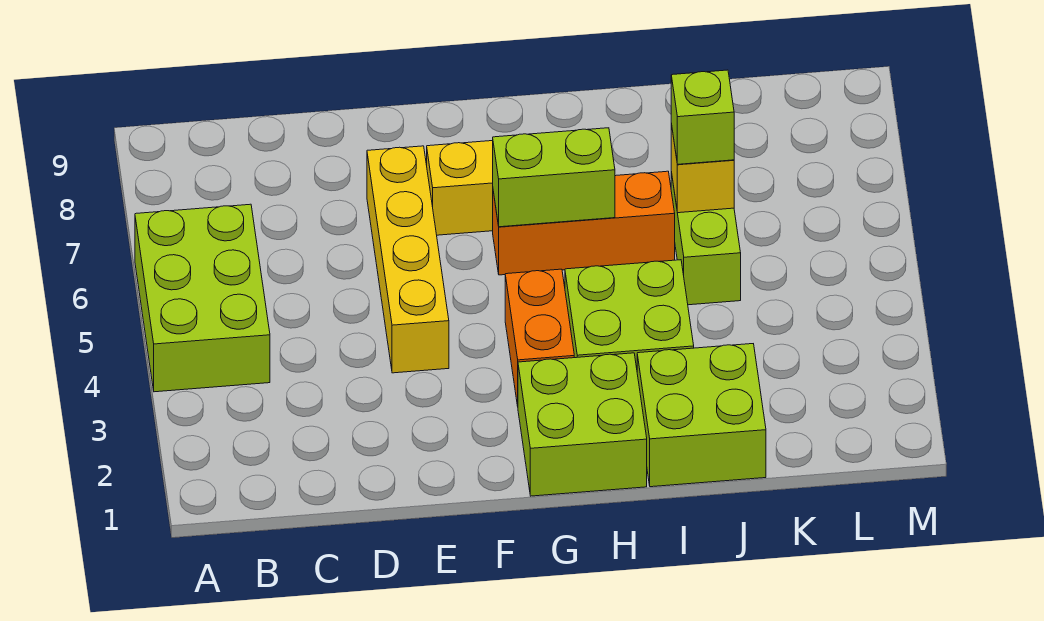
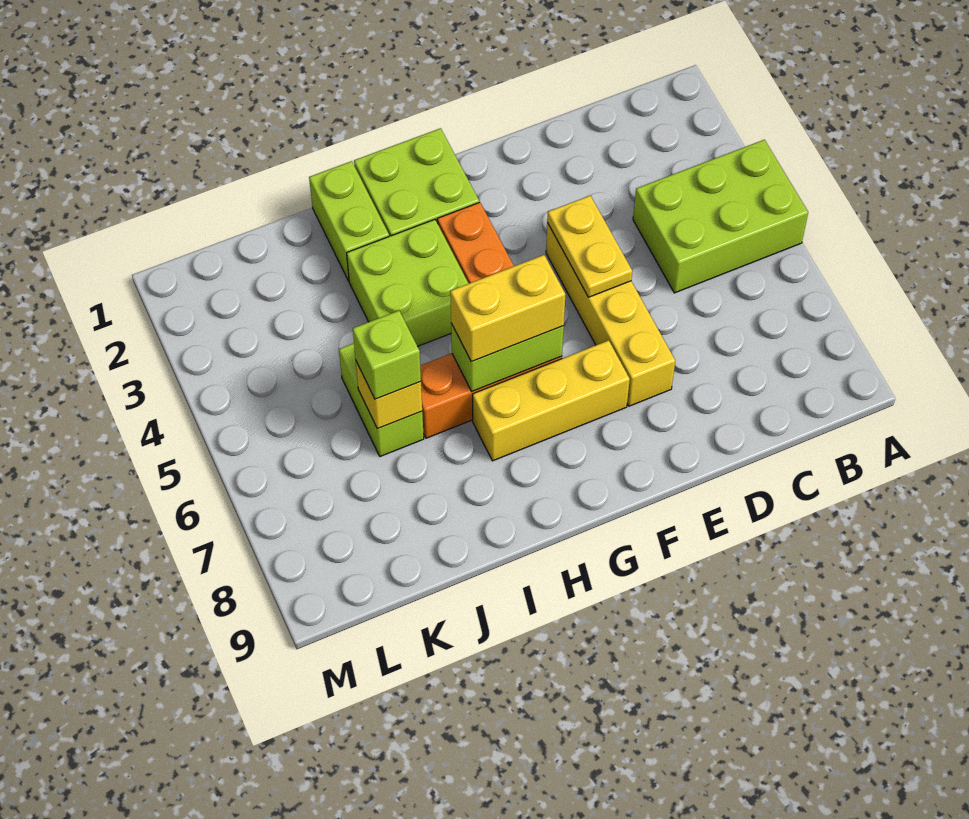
lime brick A4:B6 level 1 -> lime brick A4:C5 level 1
none -> yellow plate E4:E5 level 2
none -> yellow brick G6:H6 level 3
lime brick I1:J2 level 1 -> lime brick I1:I2 level 1

